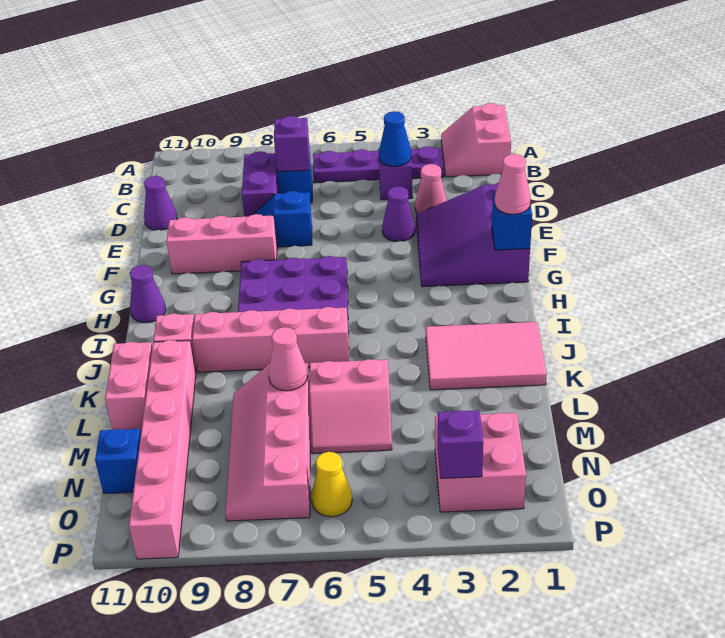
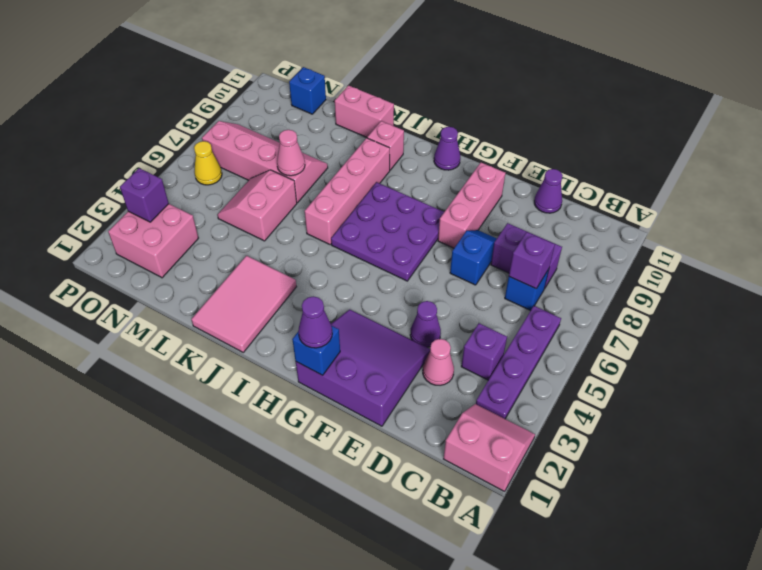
blue cone C4 level 2 -> none
pink cone G1 level 3 -> purple cone G1 level 3
pink brick K10:P10 level 1 -> none

